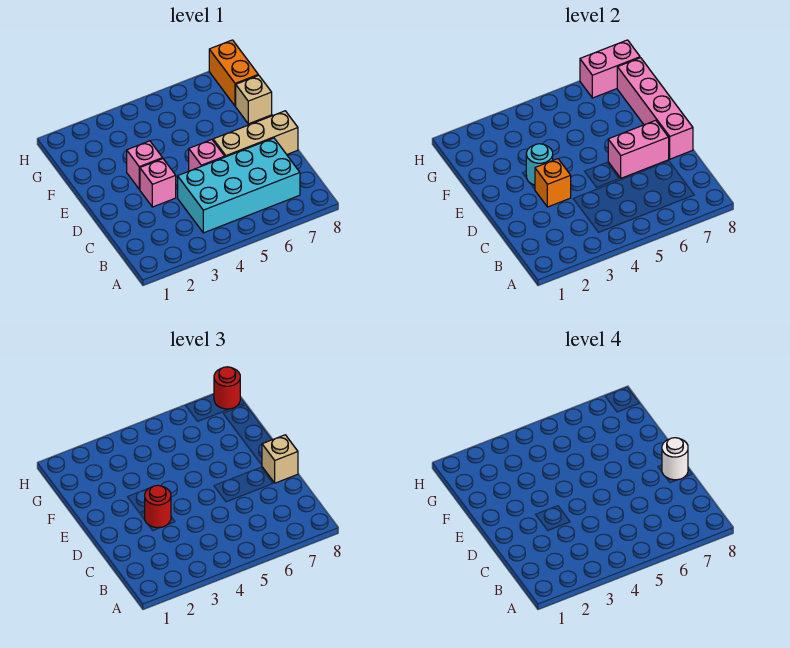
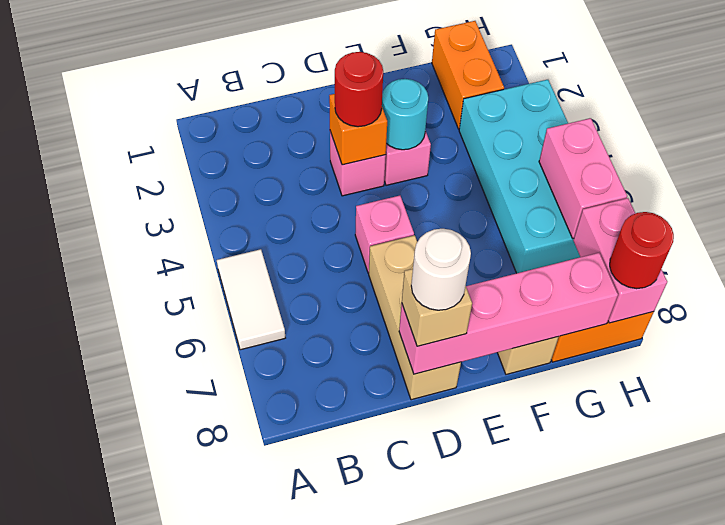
none -> white tile A5:A6 level 1
cyan brick B4:C7 level 1 -> cyan brick G3:H6 level 1
pink brick D6:D7 level 2 -> pink brick H5:H6 level 2
none -> orange brick G1:G2 level 1

